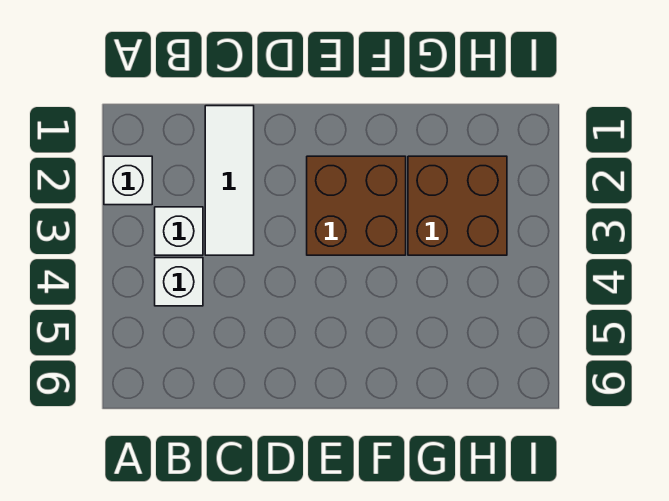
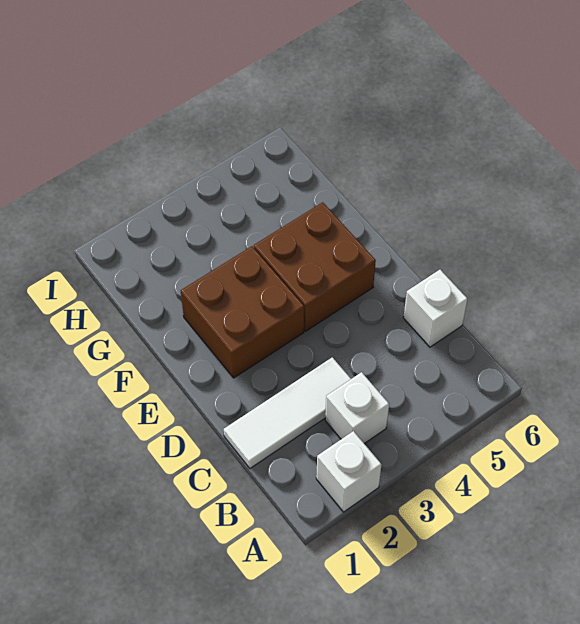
white brick B4 level 1 -> white brick C6 level 1
brown brick G2:H3 level 1 -> brown brick E4:F5 level 1

